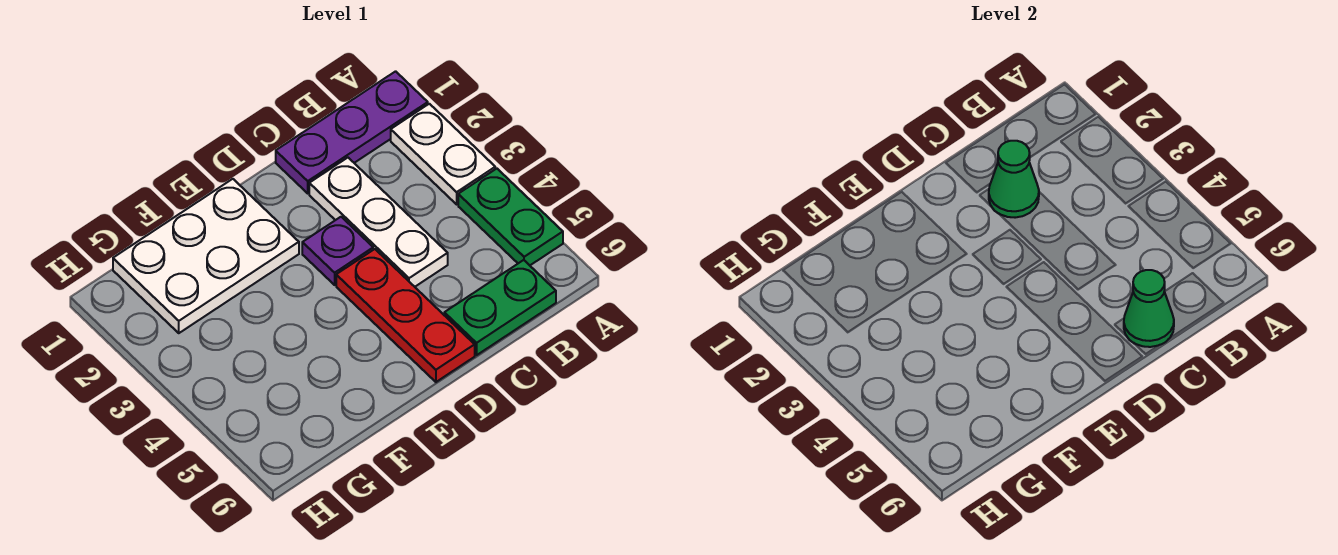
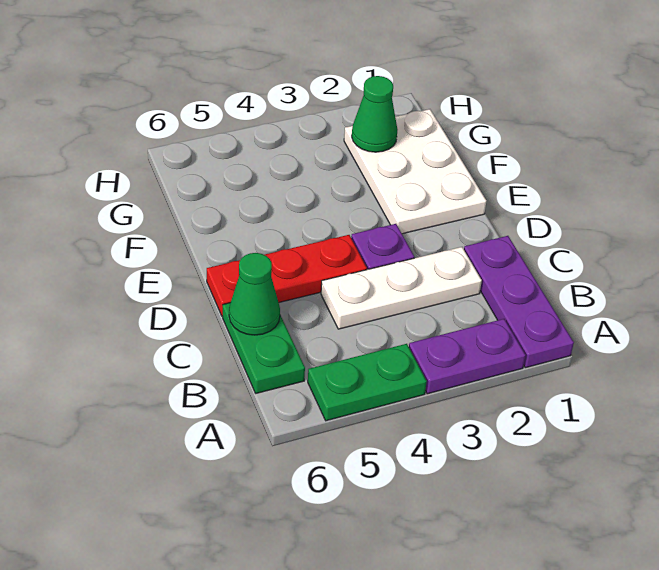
white plate A2:A3 level 1 -> purple plate A2:A3 level 1
green cone C2 level 2 -> green cone G2 level 2

